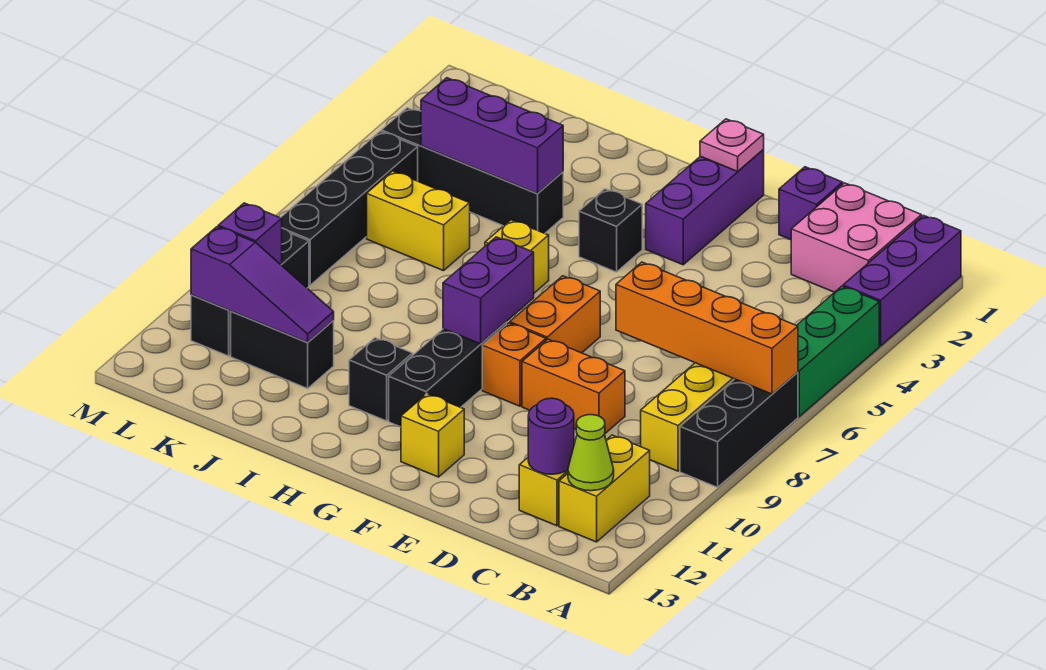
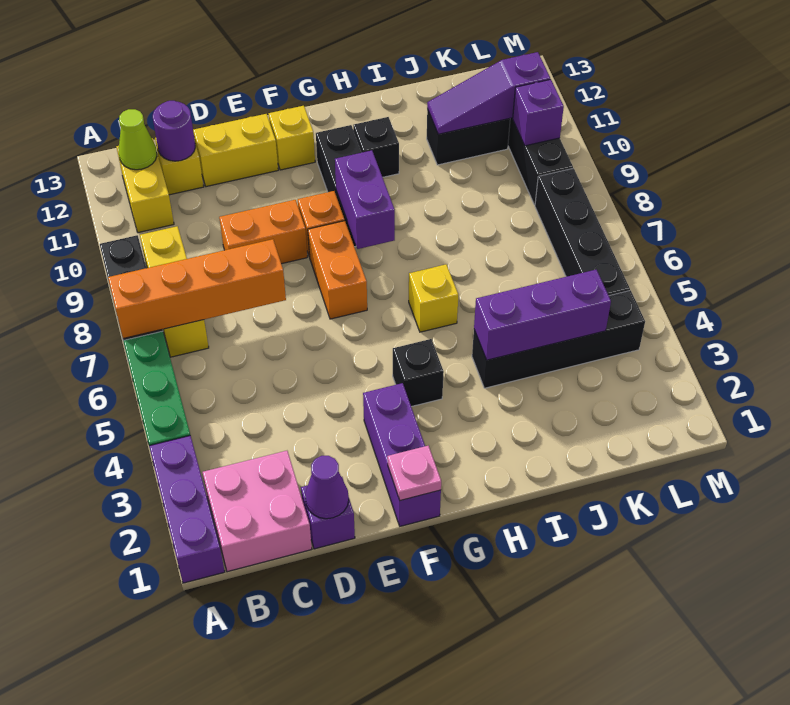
none -> purple cone D1 level 2
yellow brick J6:K6 level 1 -> yellow brick D12:E12 level 1

